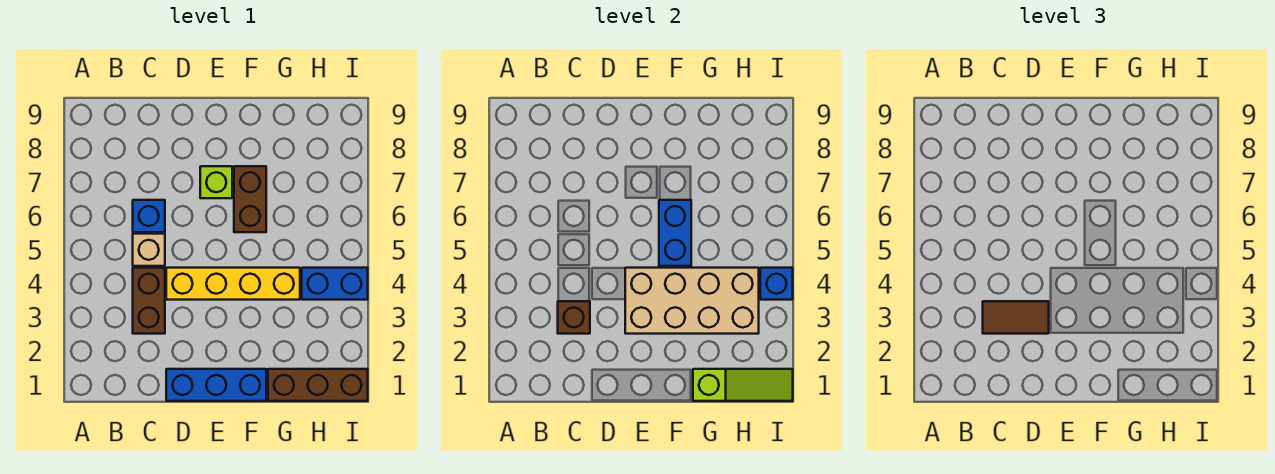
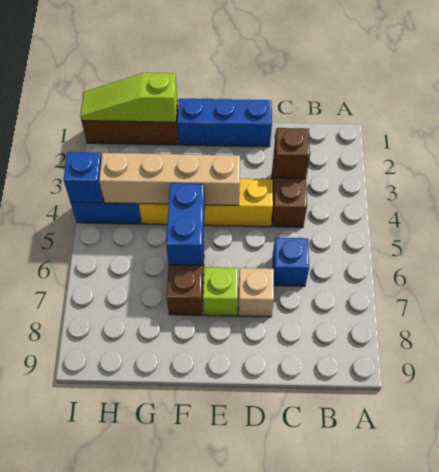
brown tile C3:D3 level 3 -> none
tan brick C5 level 1 -> tan brick D7 level 1
tan brick E3:H4 level 2 -> tan brick E4:H4 level 2

